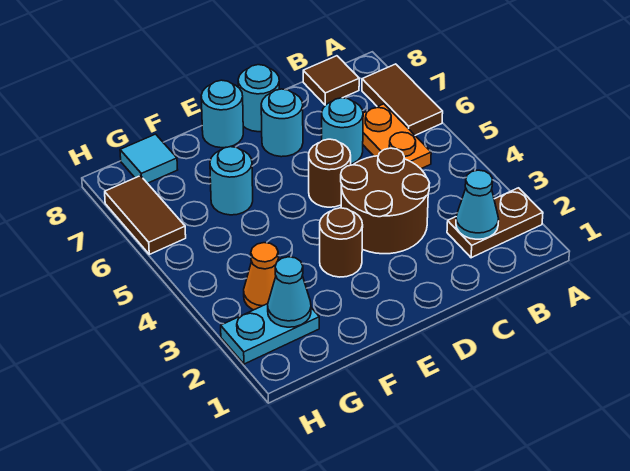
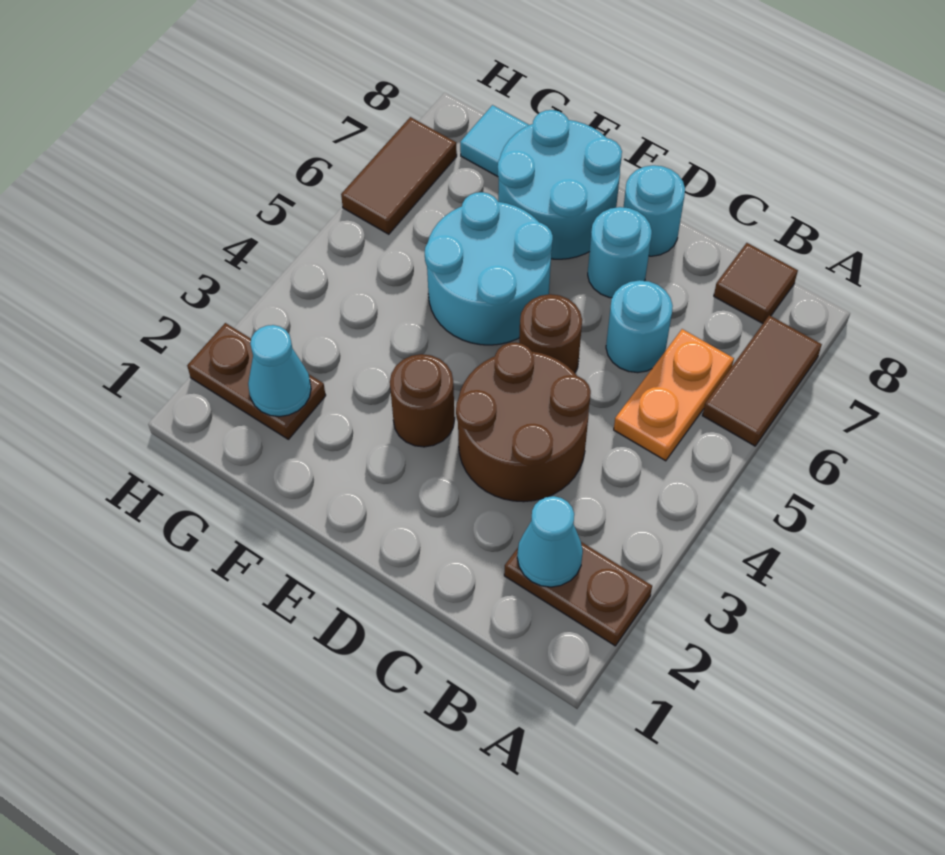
cyan round brick E8 level 1 -> cyan round brick E7:F8 level 1
cyan round brick F6 level 1 -> cyan round brick E5:F6 level 1
cyan plate G2:H2 level 1 -> brown plate G2:H2 level 1
orange cone G3 level 1 -> none

